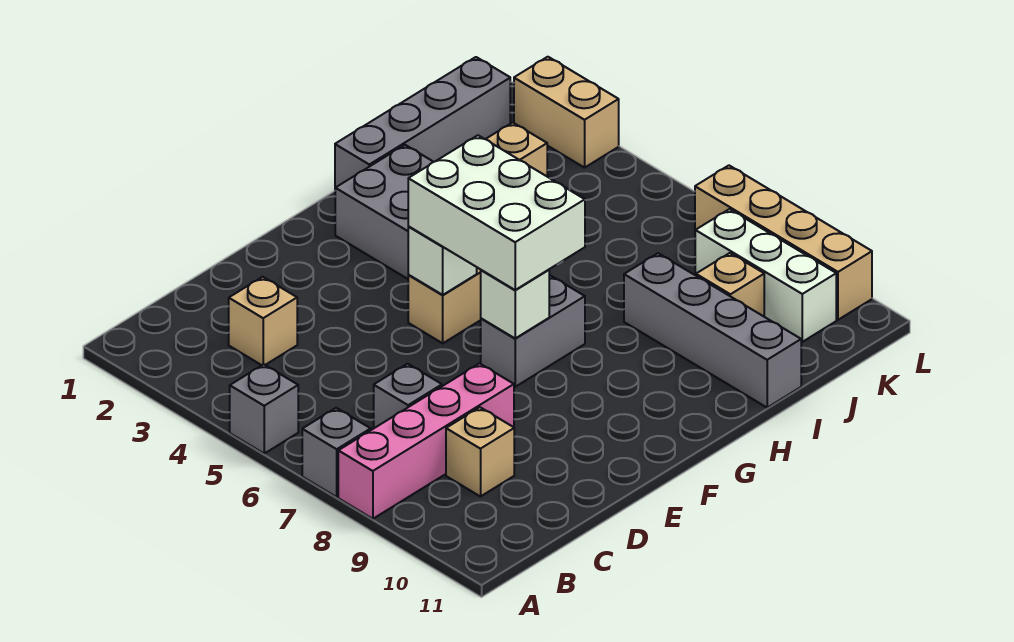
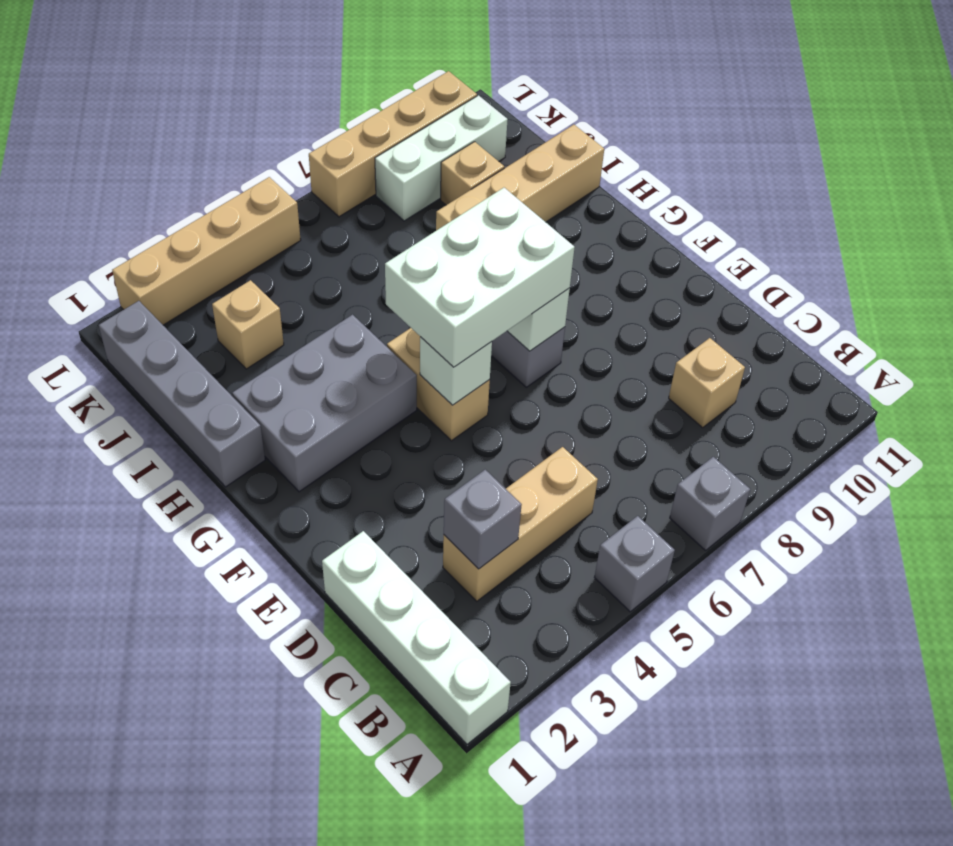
none -> white brick A1:D1 level 1
pink brick A8:D8 level 1 -> none
tan brick C3 level 1 -> tan brick C3:C5 level 1
grey brick C7 level 1 -> grey brick C3 level 2
grey brick I8:I11 level 1 -> tan brick I8:I11 level 1
tan brick L2:L3 level 1 -> tan brick L2:L5 level 1

